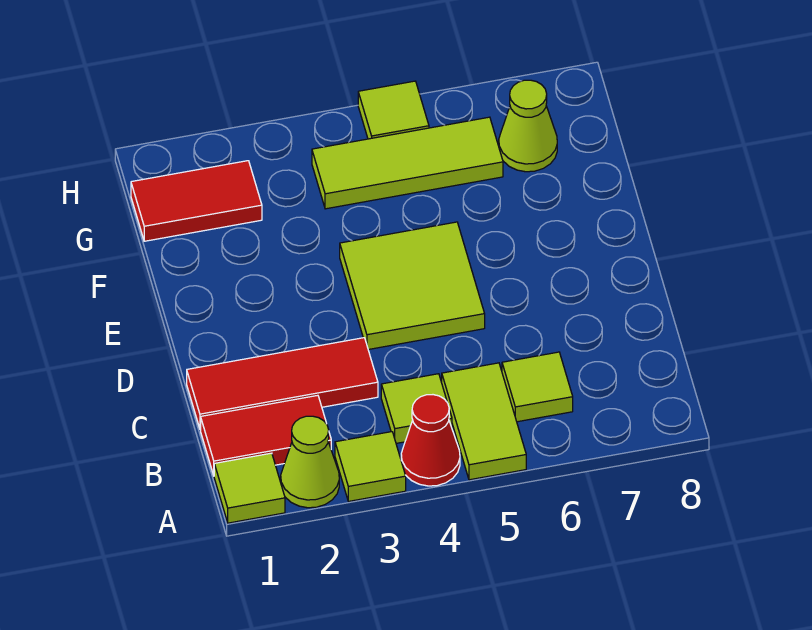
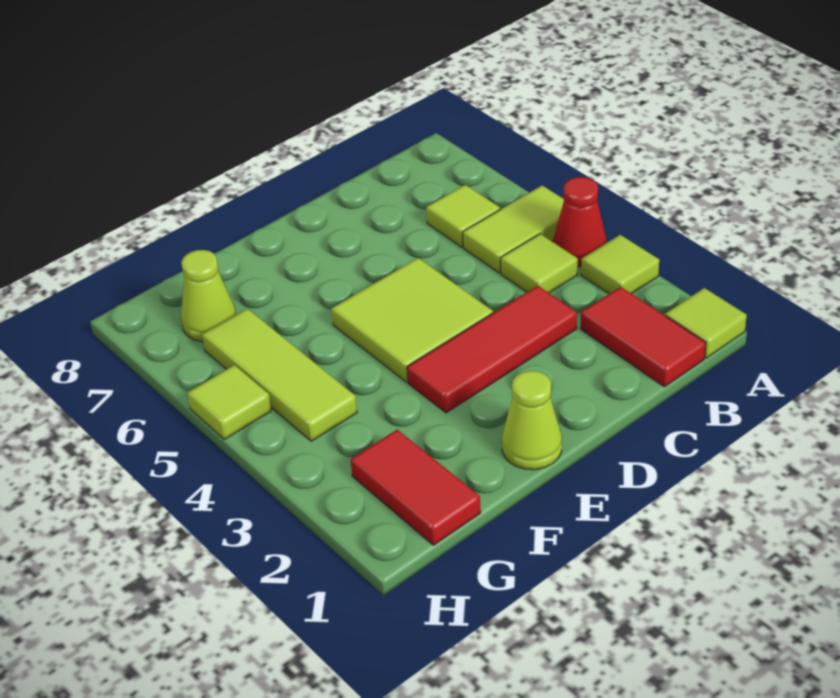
lime cone A2 level 1 -> lime cone E1 level 1
red tile C1:C3 level 1 -> red tile C3:E3 level 1

